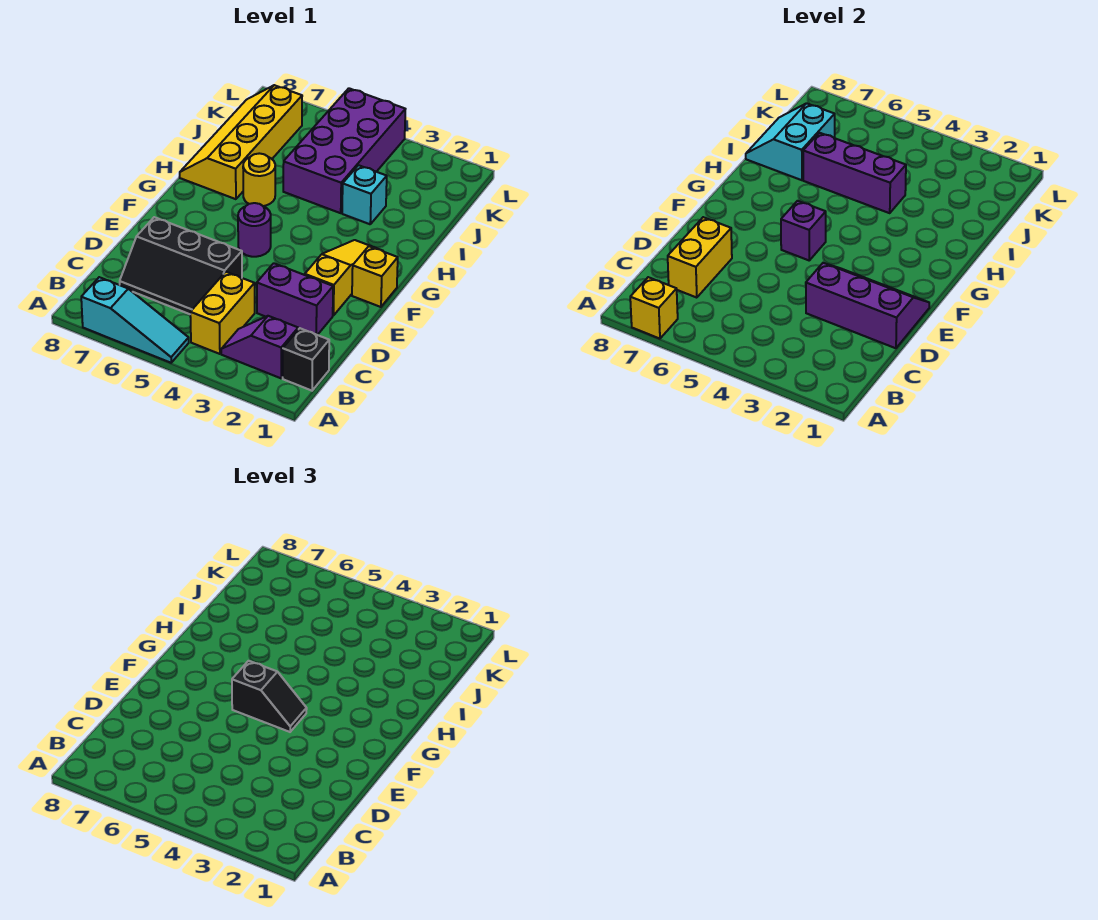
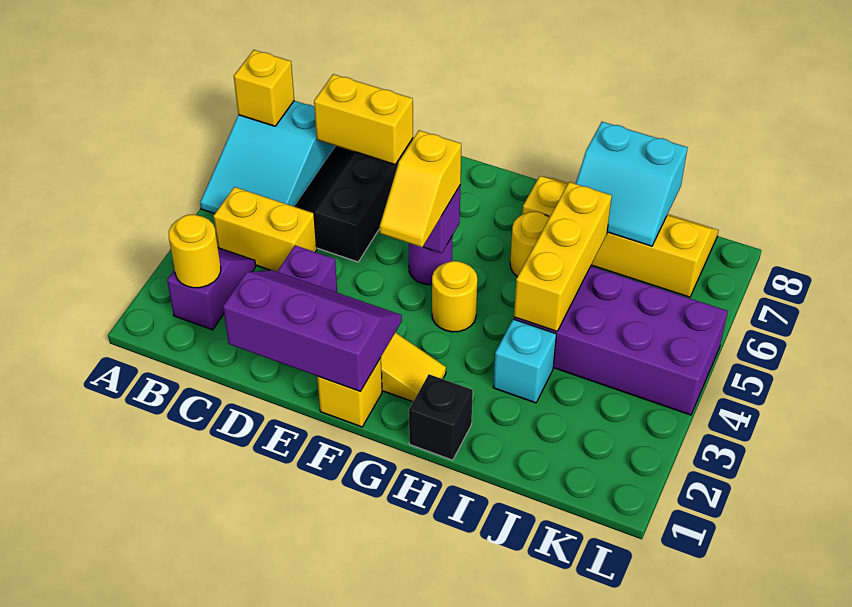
cyan slope A5:A7 level 1 top 7 -> cyan slope A5:B7 level 1 top 7
black brick B1 level 1 -> black brick H1 level 1
none -> yellow round brick B2 level 2
purple slope D1:E3 level 2 top D -> purple slope D1:F2 level 2 top 1
black slope F4:F5 level 3 top 5 -> yellow slope F4:F5 level 3 top 5
none -> yellow round brick G4 level 1
purple brick I4:I6 level 2 -> yellow brick I4:I6 level 2
cyan slope I7:J8 level 2 top 7 -> cyan slope I7:J8 level 2 top 8

